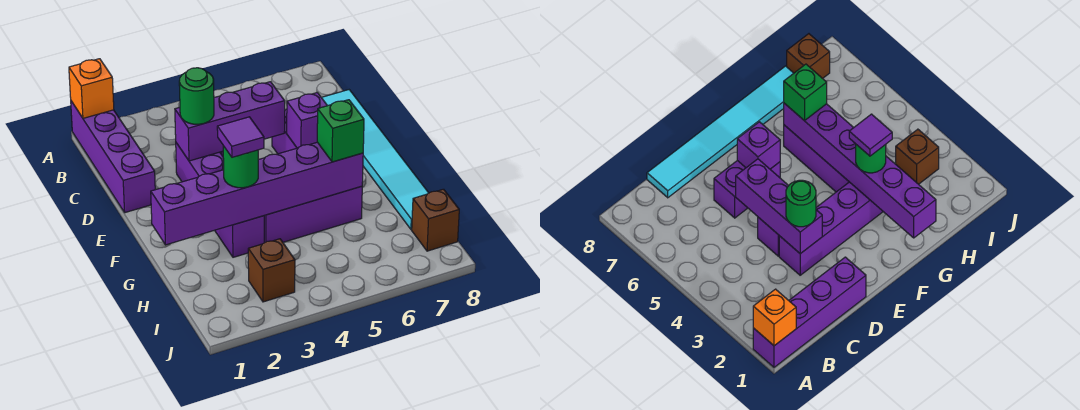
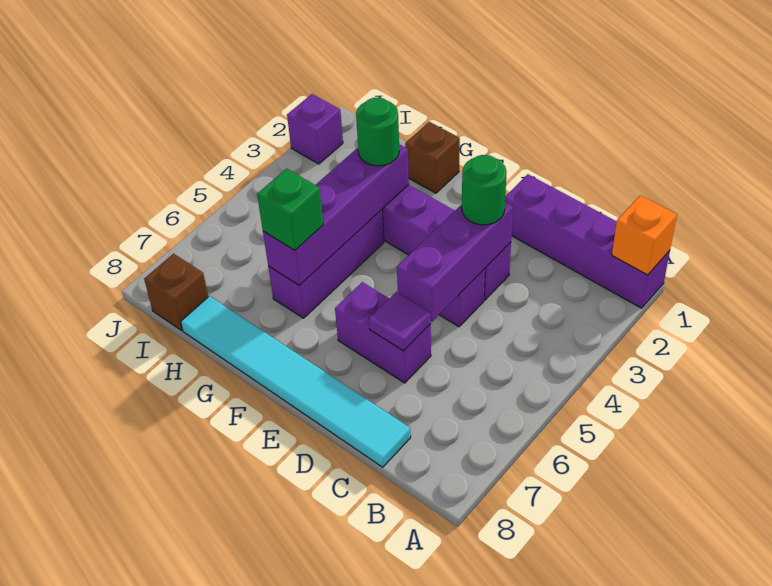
purple brick E6 level 2 -> purple brick J2 level 1
purple brick G1:G6 level 2 -> purple brick G3:G6 level 2
purple tile G3 level 4 -> purple tile D6 level 2
brown brick I3 level 1 -> brown brick G1 level 1

